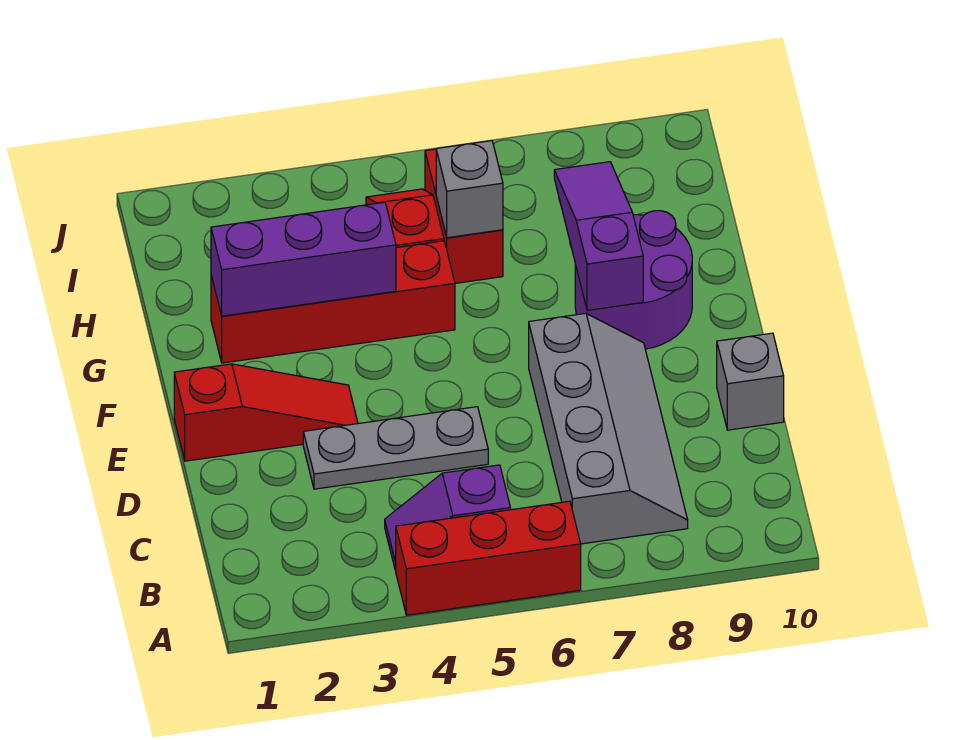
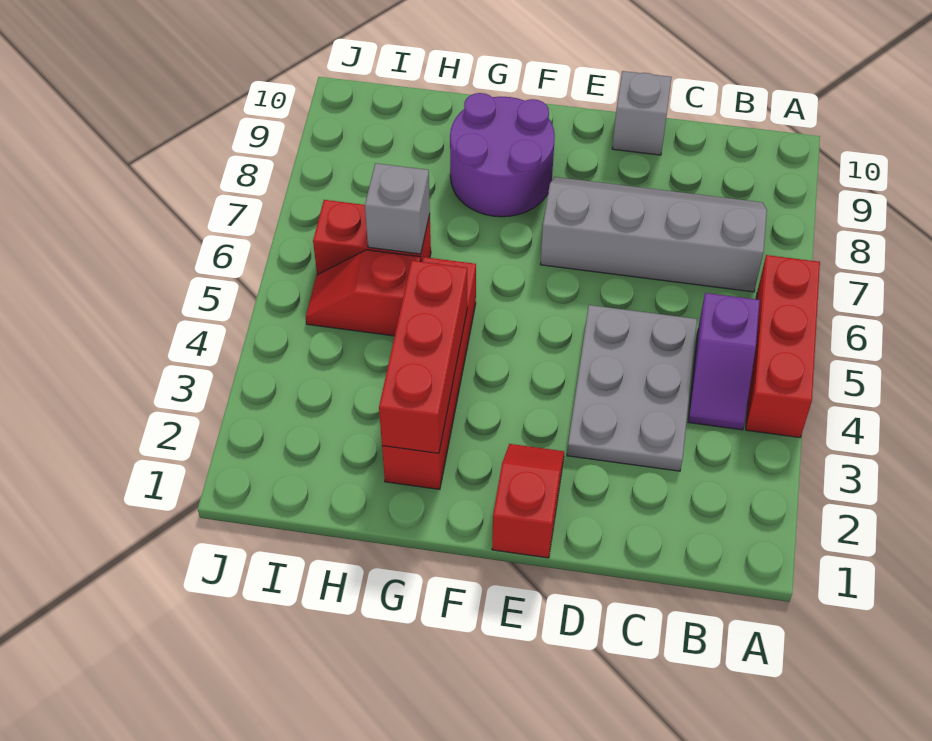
grey plate D3:D5 level 1 -> grey plate C3:D5 level 1
red slope E1:E3 level 1 top 1 -> red slope E1:E2 level 1 top 1
purple slope F8:H8 level 2 top F -> none
purple brick G2:G4 level 2 -> red brick G2:G4 level 2

